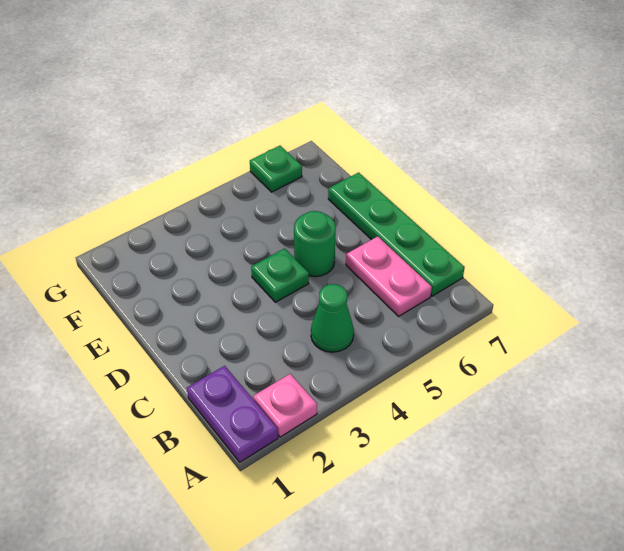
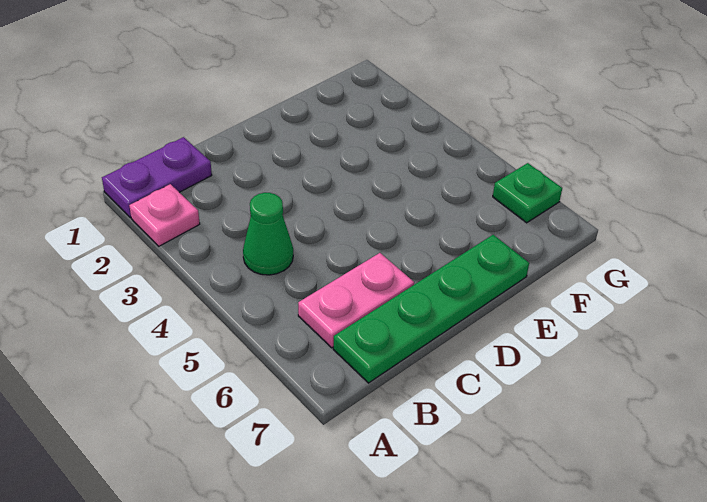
green plate D4 level 1 -> none
green round brick D5 level 1 -> none

